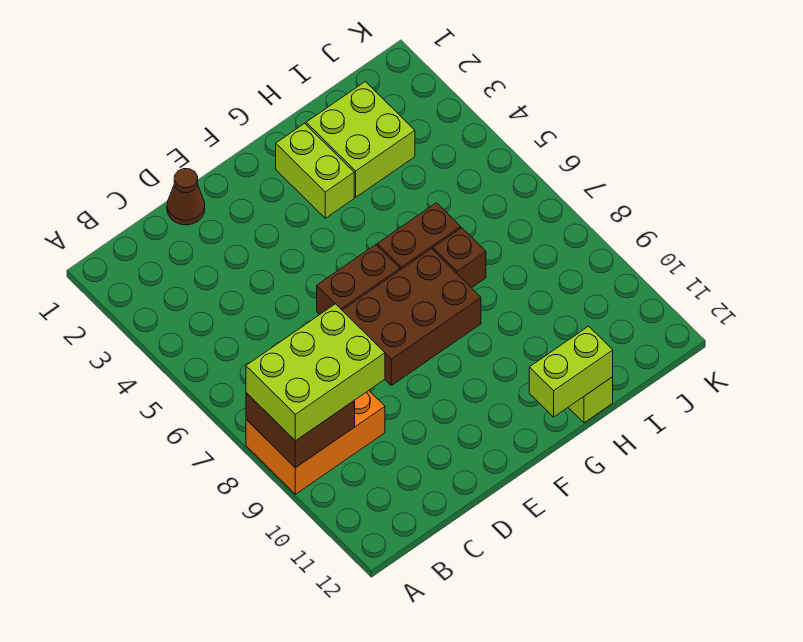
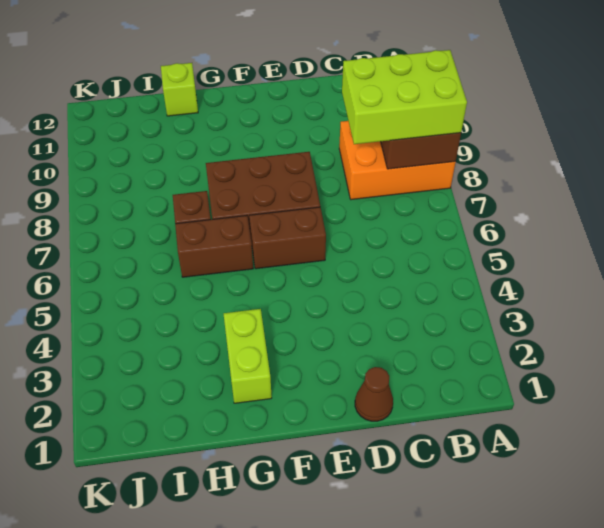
lime brick G12:H12 level 2 -> none
lime brick H2:I3 level 1 -> none

